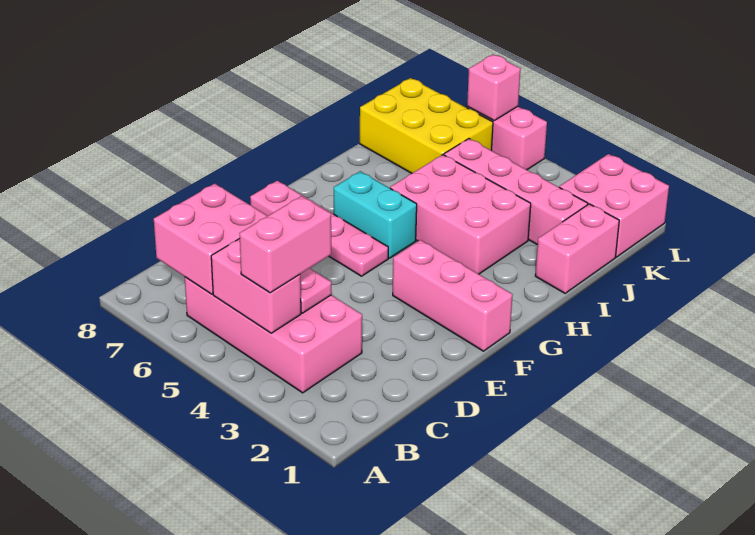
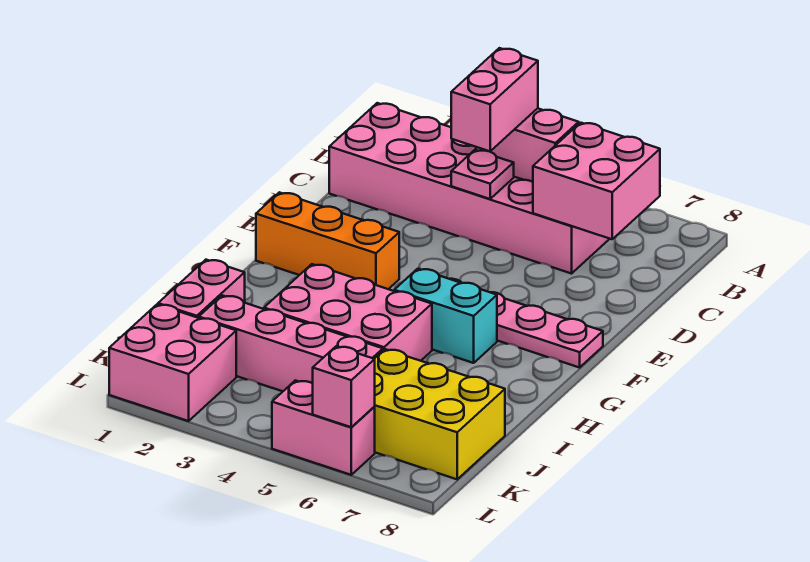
pink brick B3:C6 level 1 -> pink brick B1:C6 level 1
pink brick F1:F3 level 1 -> orange brick F1:F3 level 1

